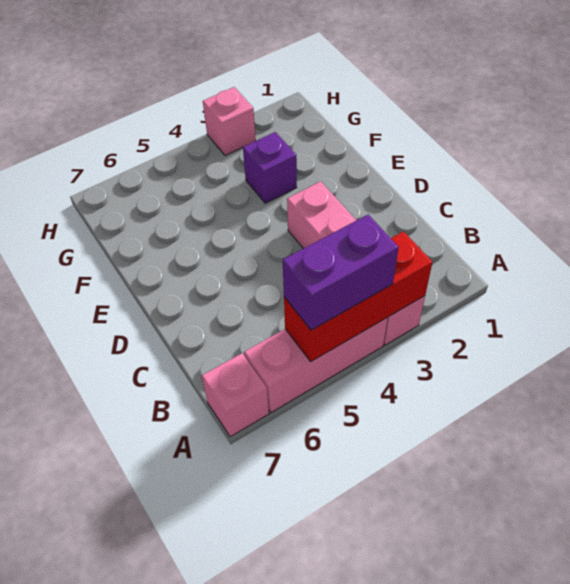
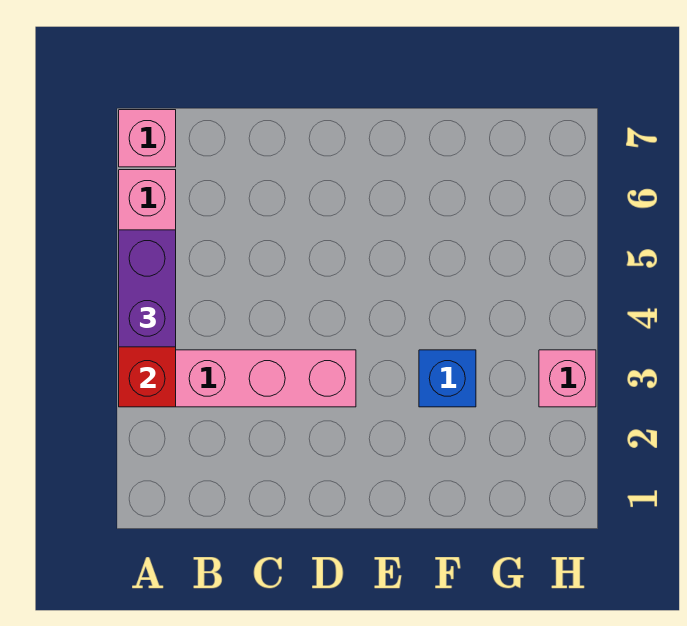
purple brick F3 level 1 -> blue brick F3 level 1

